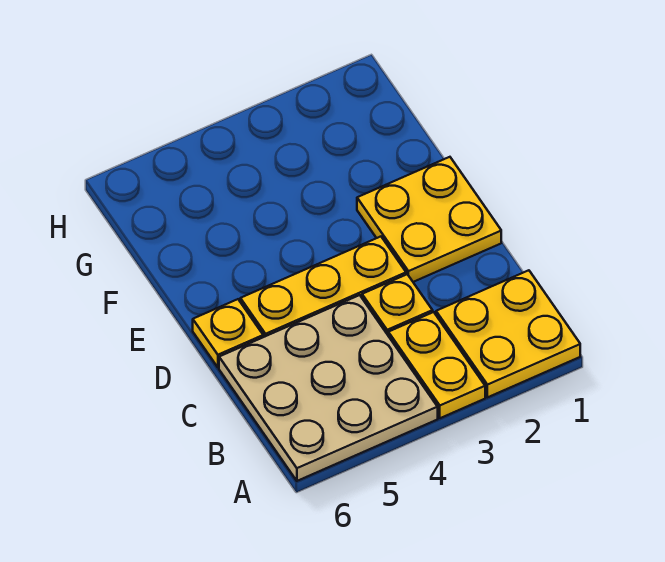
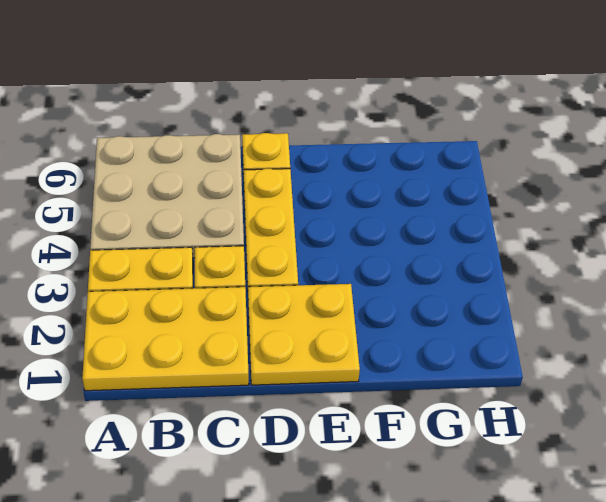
yellow plate A1:B2 level 1 -> yellow plate A1:C2 level 1

